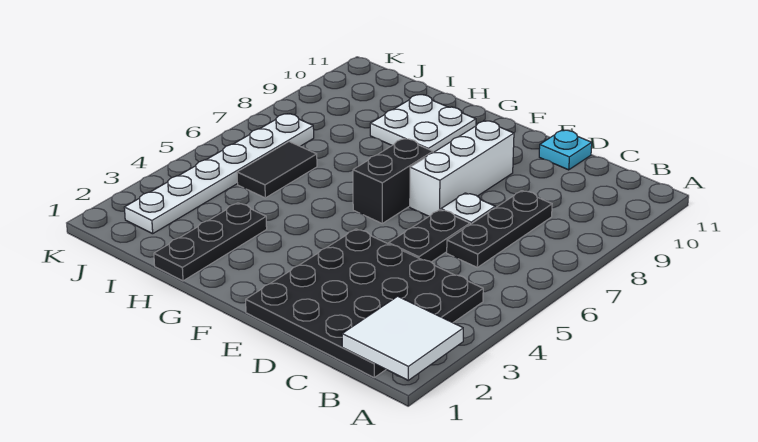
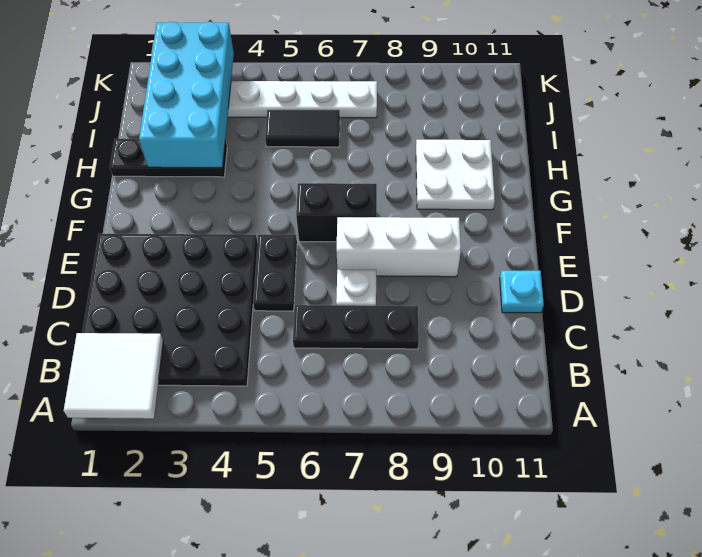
black plate D5:D6 level 1 -> black plate D5:E5 level 1
none -> cyan brick H2:K3 level 2

